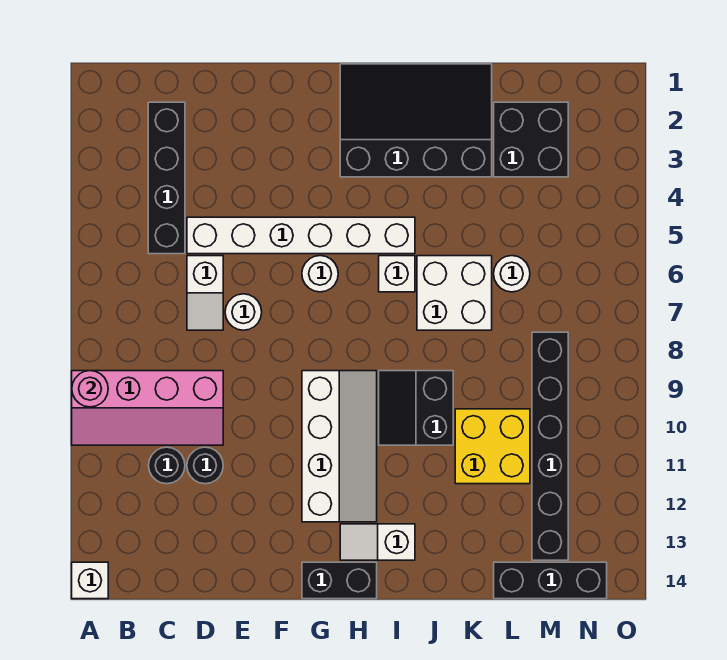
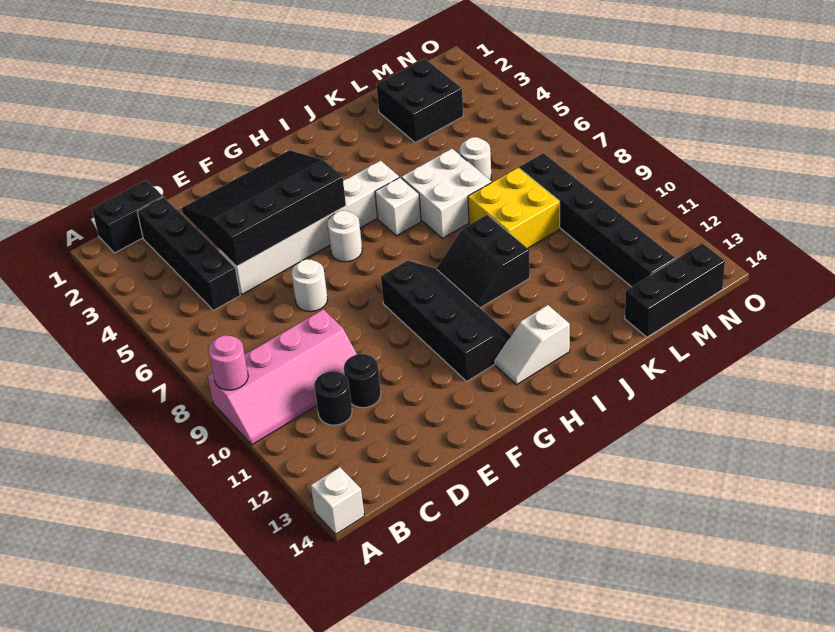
white slope D6:D7 level 1 top 6 -> none
white slope G9:H12 level 1 top G -> black slope G9:H12 level 1 top G
black brick G14:H14 level 1 -> black brick B1:C1 level 1
black slope H1:K3 level 1 top 3 -> black slope D3:G5 level 2 top 5
yellow brick K10:L11 level 1 -> yellow brick K8:L9 level 1

